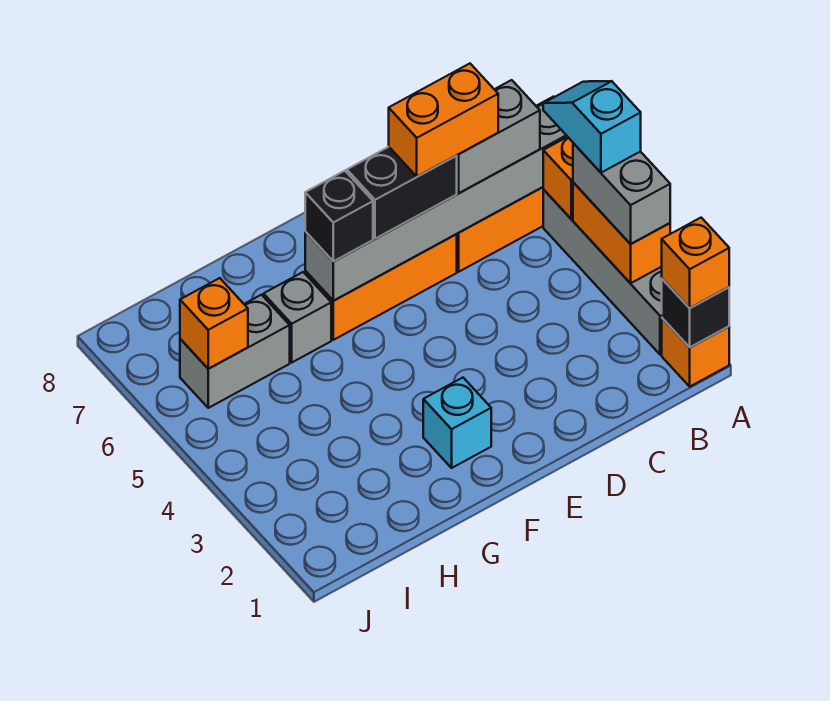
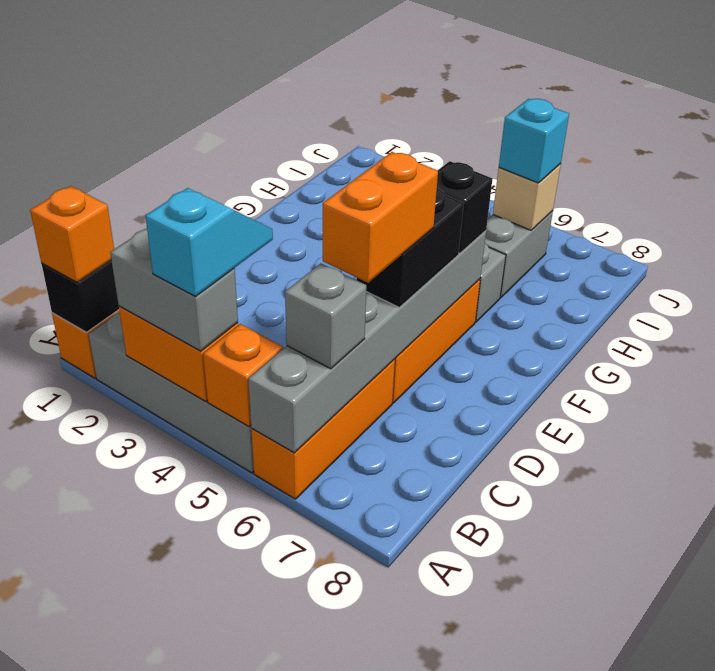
cyan slope A4:A5 level 4 top 4 -> cyan slope A4:B4 level 4 top A
grey brick B6:C6 level 3 -> grey brick B6 level 3
cyan brick F2 level 1 -> cyan brick I6 level 3
orange brick I6 level 2 -> tan brick I6 level 2

